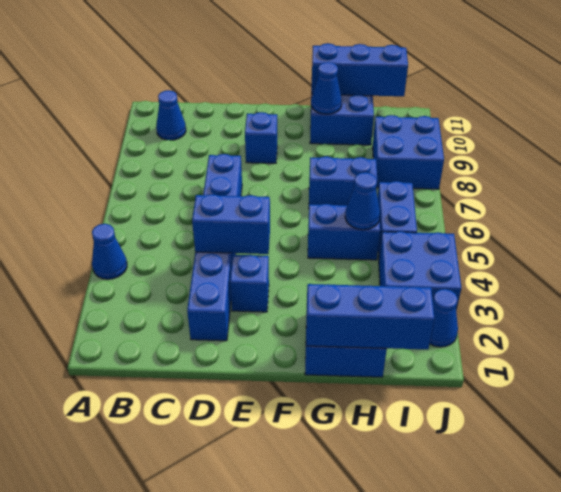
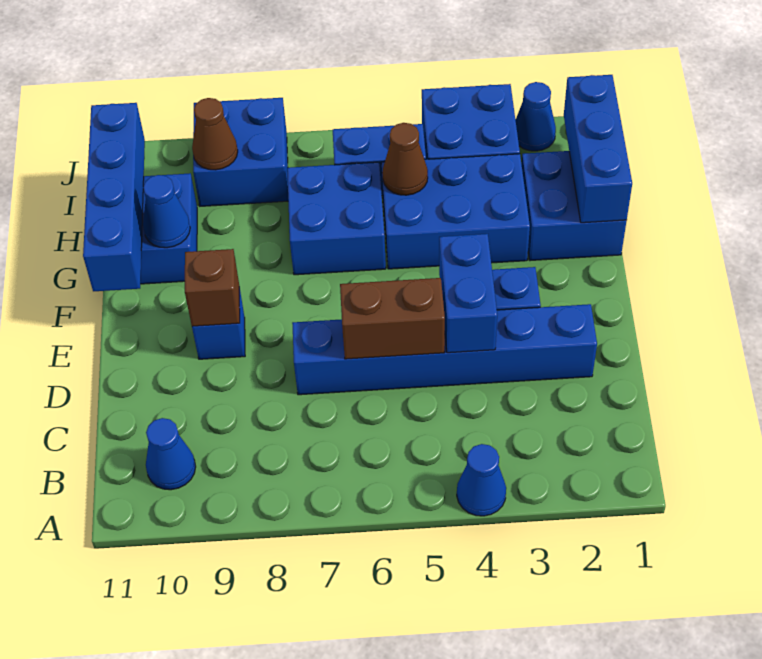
none -> brown brick D5:D6 level 2
none -> brown brick E9 level 2
blue brick G5:H5 level 1 -> blue brick G3:H5 level 1
blue brick G7:H7 level 1 -> blue brick G6:H7 level 1
blue brick G11:I11 level 2 -> blue brick F11:I11 level 2
blue cone H5 level 2 -> brown cone H5 level 2
none -> brown cone I9 level 2

